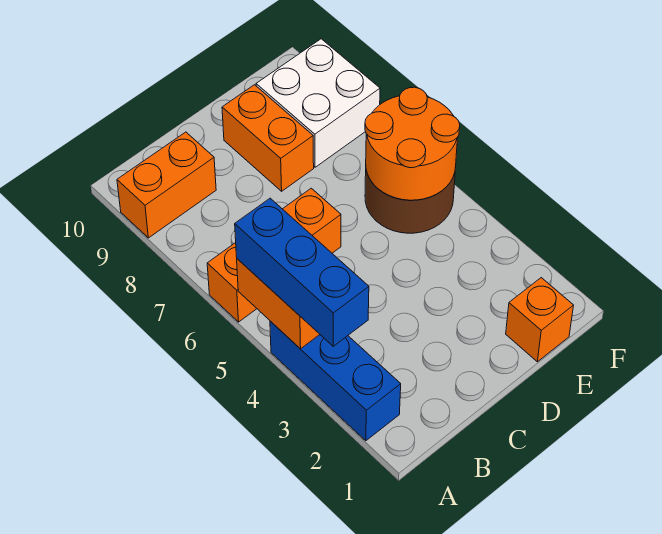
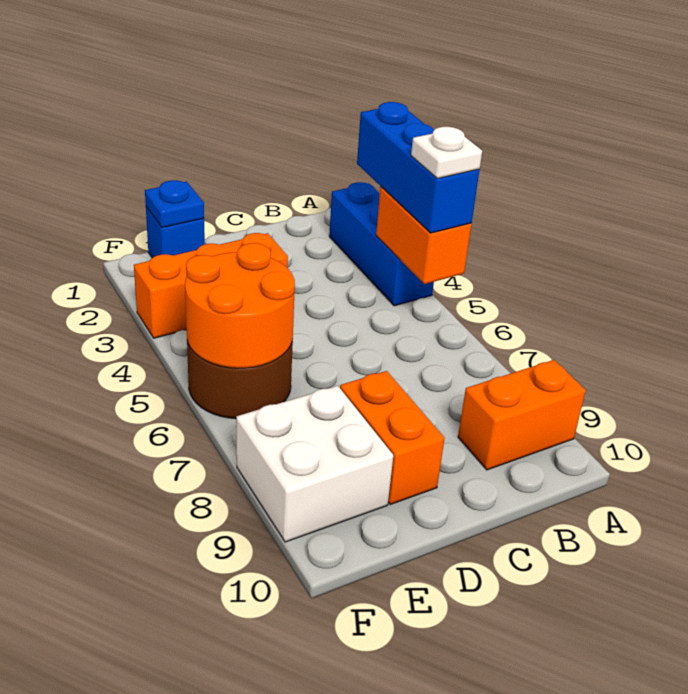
none -> white plate A5 level 4
orange brick A6:C6 level 1 -> orange brick D3:F3 level 1
orange brick E1 level 1 -> blue brick E1 level 1
none -> blue plate E1 level 2

